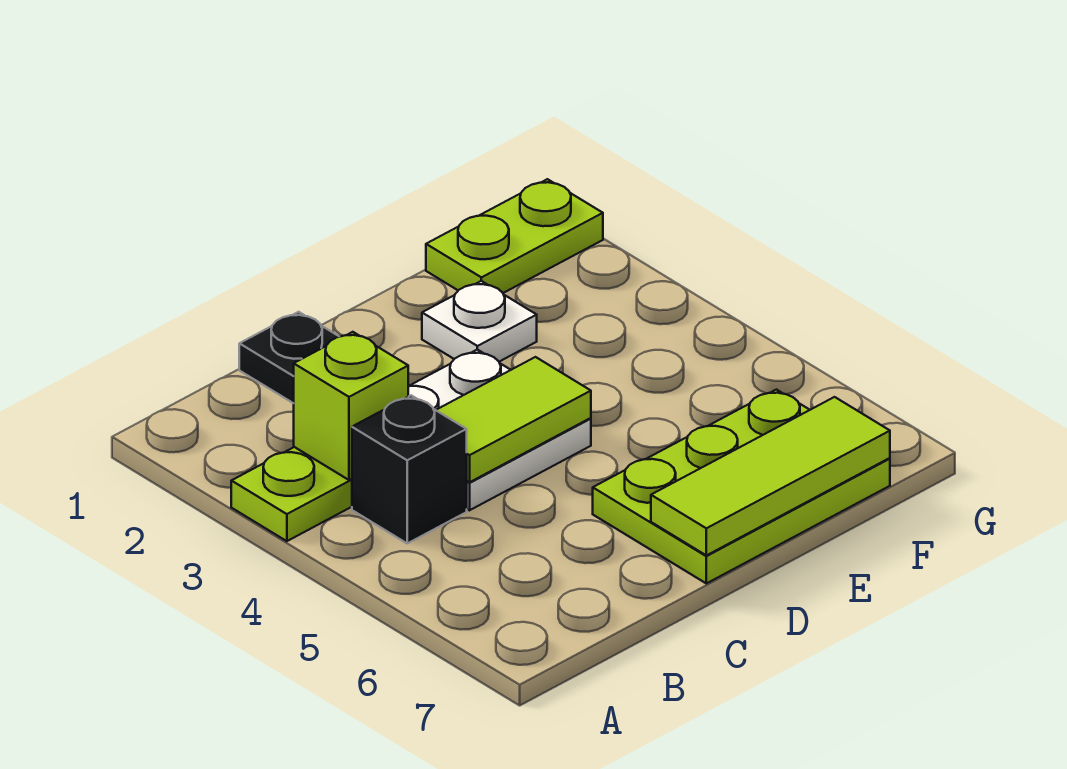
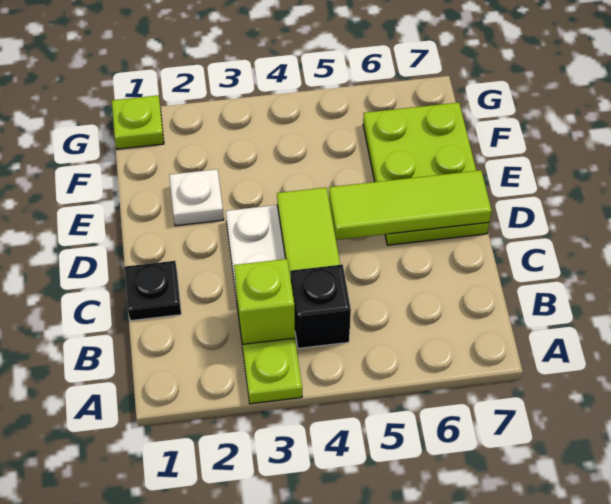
lime tile D7:F7 level 2 -> lime tile D5:D7 level 2
lime plate F1:G1 level 1 -> lime plate G1 level 1

